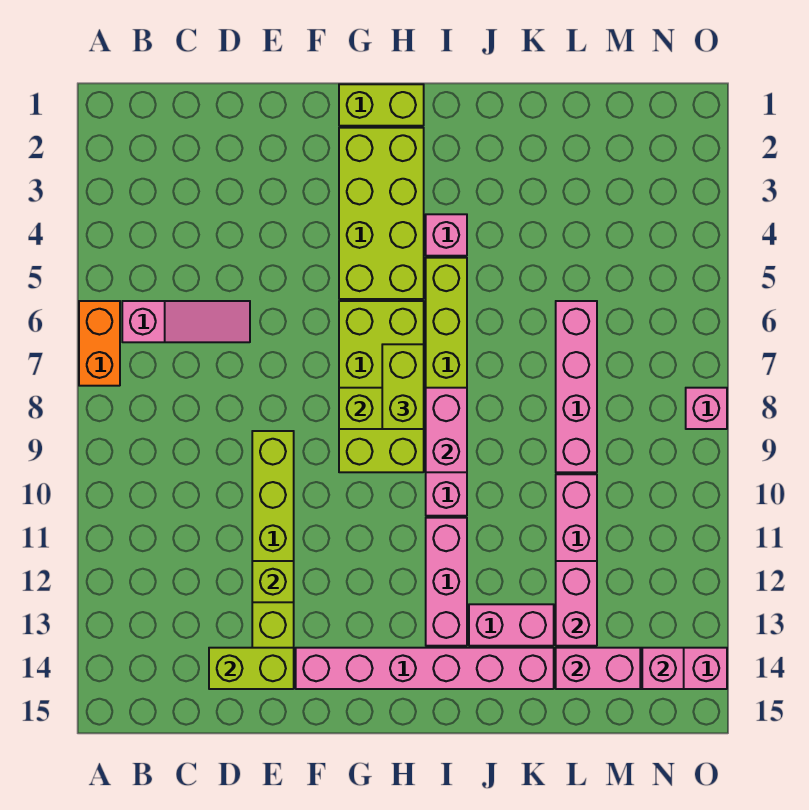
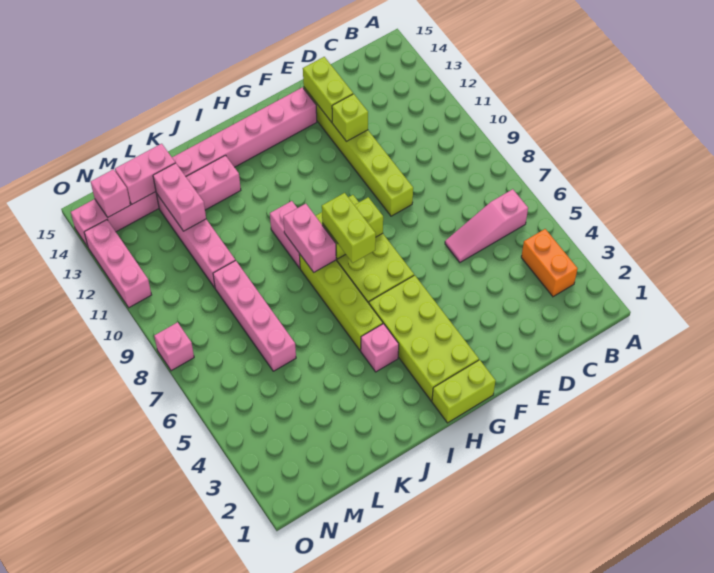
orange brick A6:A7 level 1 -> orange brick B3:B4 level 1
lime brick D14:E14 level 2 -> lime brick E13:E14 level 2
pink brick I11:I13 level 1 -> pink brick O11:O13 level 1

